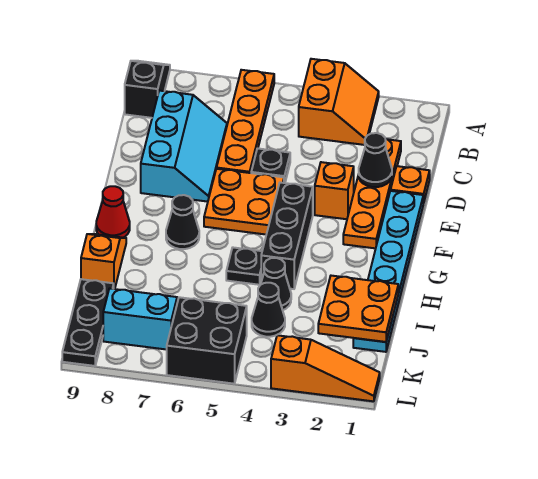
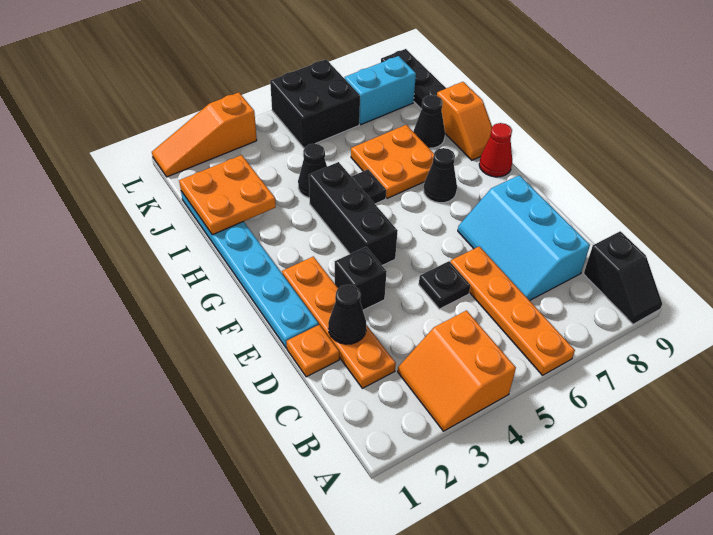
orange brick E3 level 1 -> black brick E3 level 1
orange plate E5:F6 level 1 -> orange plate H6:I7 level 1
black cone J4 level 1 -> black cone I8 level 1

